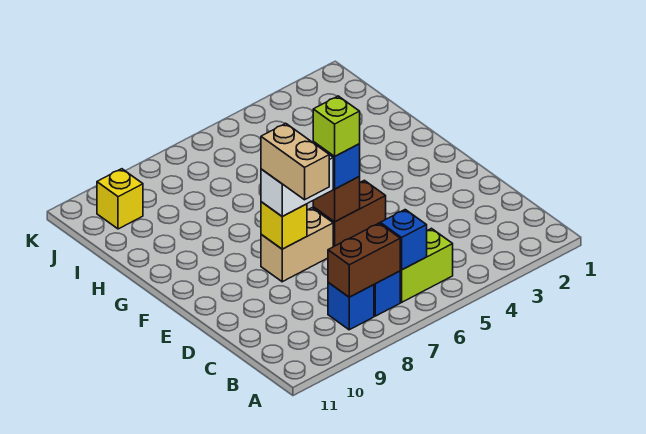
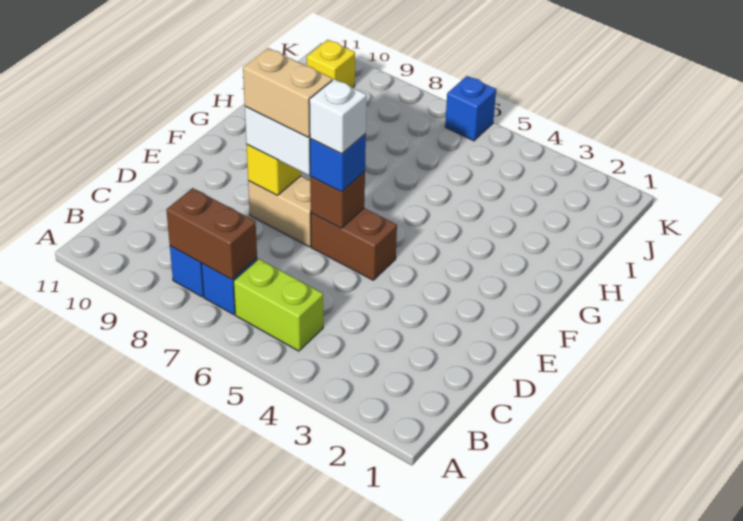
blue brick B6 level 2 -> blue brick K6 level 1
tan brick D8:E8 level 4 -> tan brick E7:E8 level 4
lime brick E6 level 4 -> white brick E6 level 4

